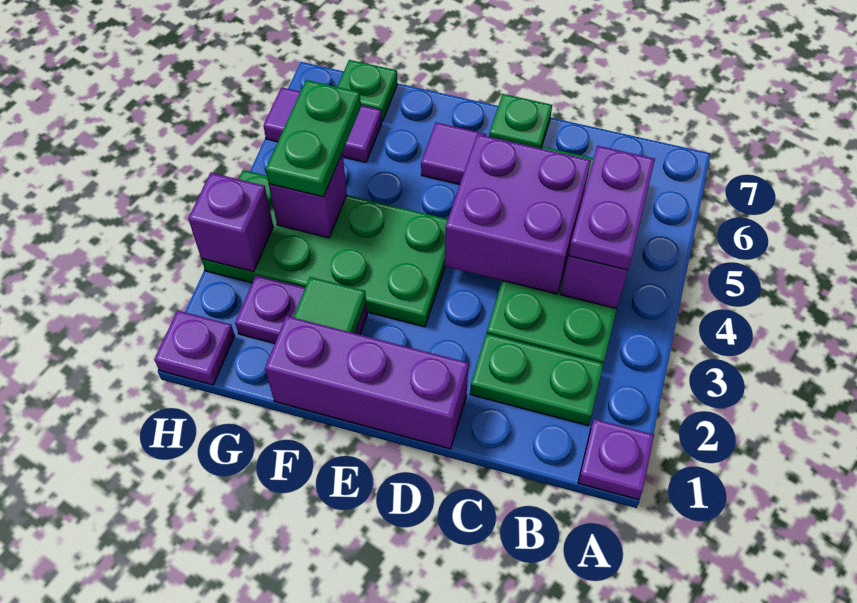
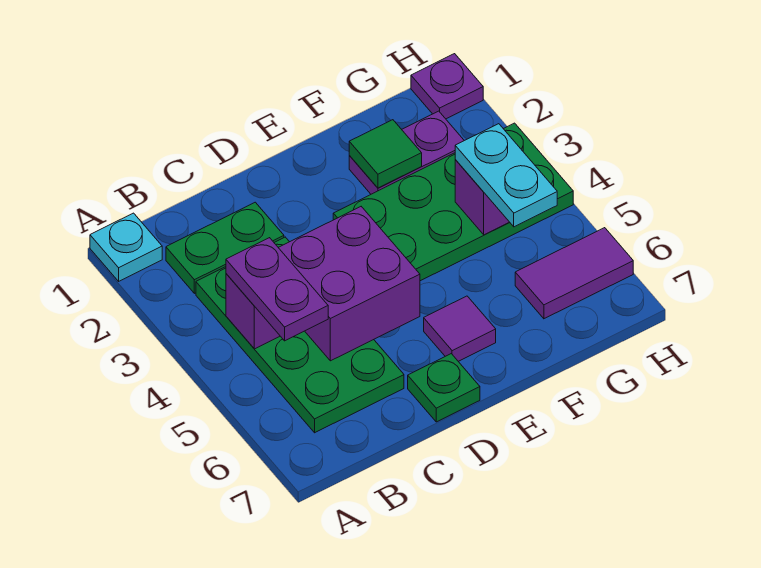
purple plate A1 level 1 -> cyan plate A1 level 1
purple brick D1:F1 level 1 -> none
green plate G4:G5 level 3 -> cyan plate G4:G5 level 3
green plate G7 level 1 -> none
purple brick H3 level 2 -> none

